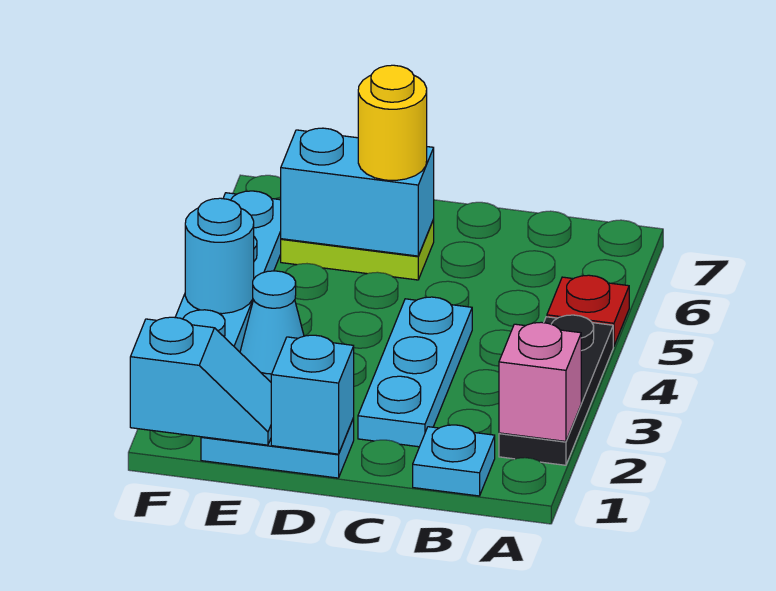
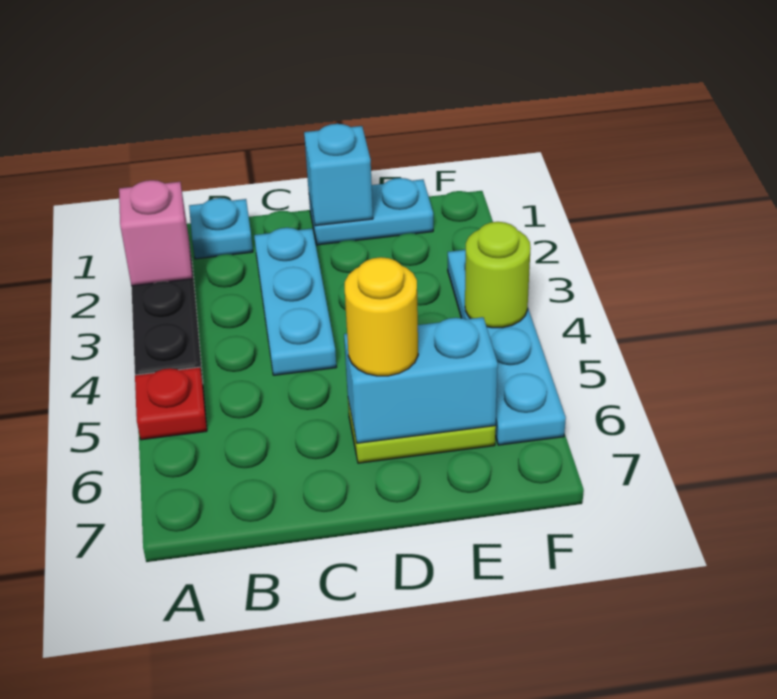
cyan slope E1:F1 level 2 top F -> none
cyan cone E3 level 1 -> none
cyan round brick F4 level 2 -> lime round brick F4 level 2

